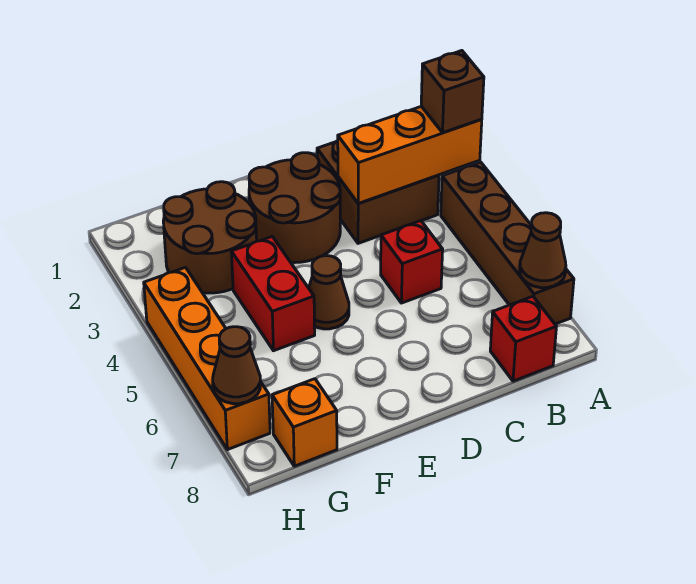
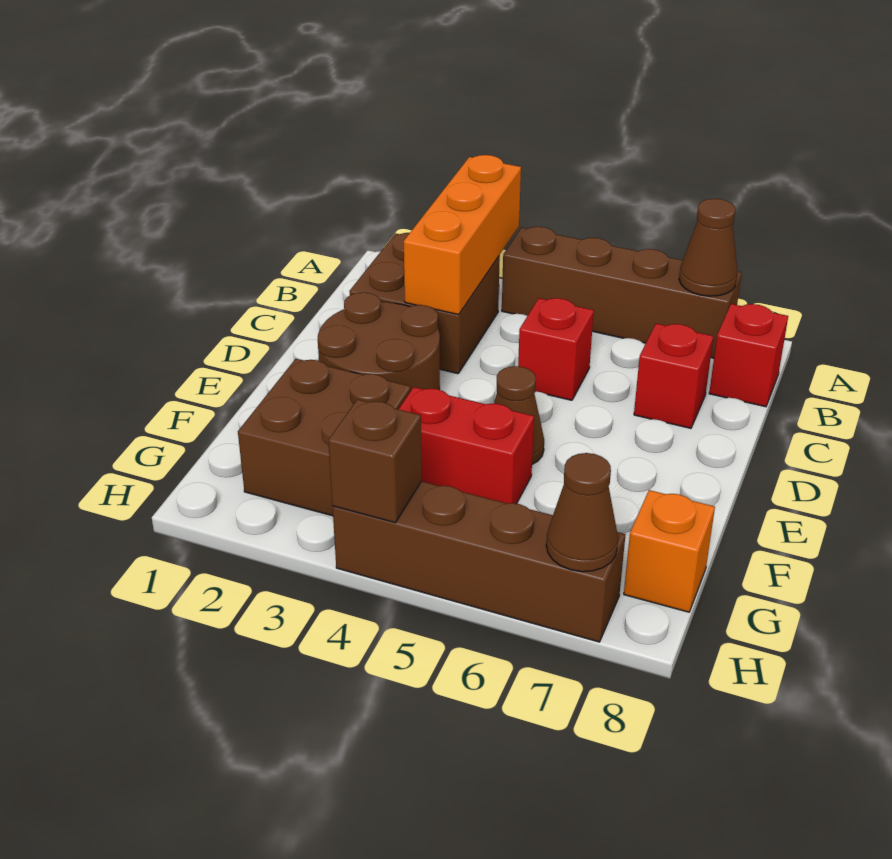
brown brick A3 level 3 -> brown brick H4 level 2
none -> red brick C7 level 1
brown round brick F2:G3 level 1 -> brown brick F2:G3 level 1
orange brick H4:H7 level 1 -> brown brick H4:H7 level 1

